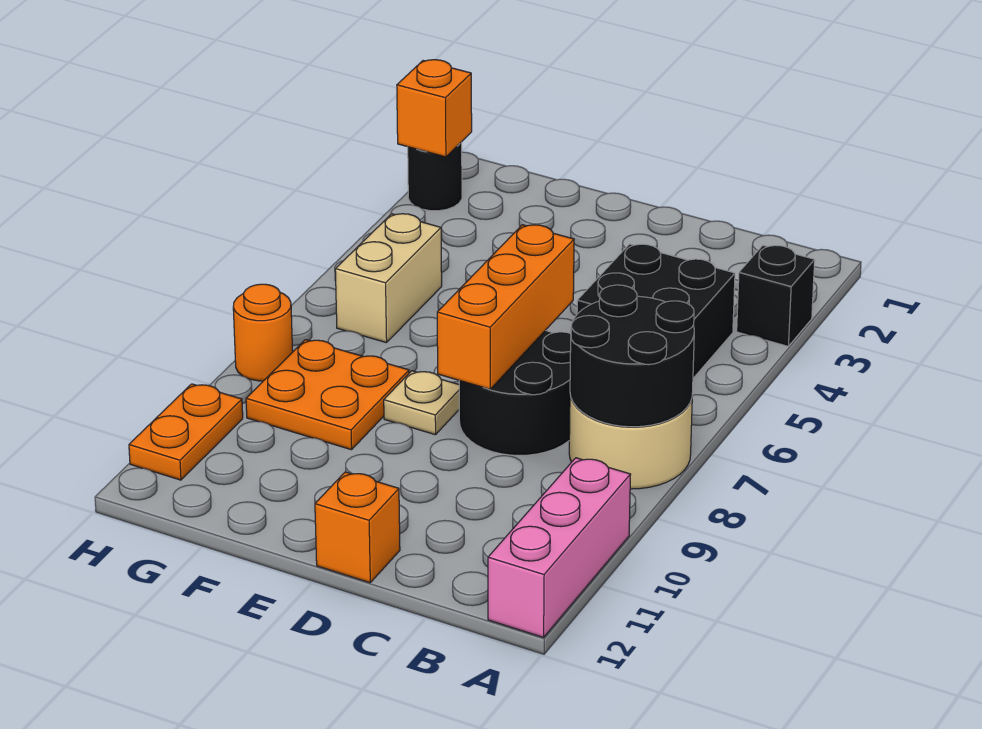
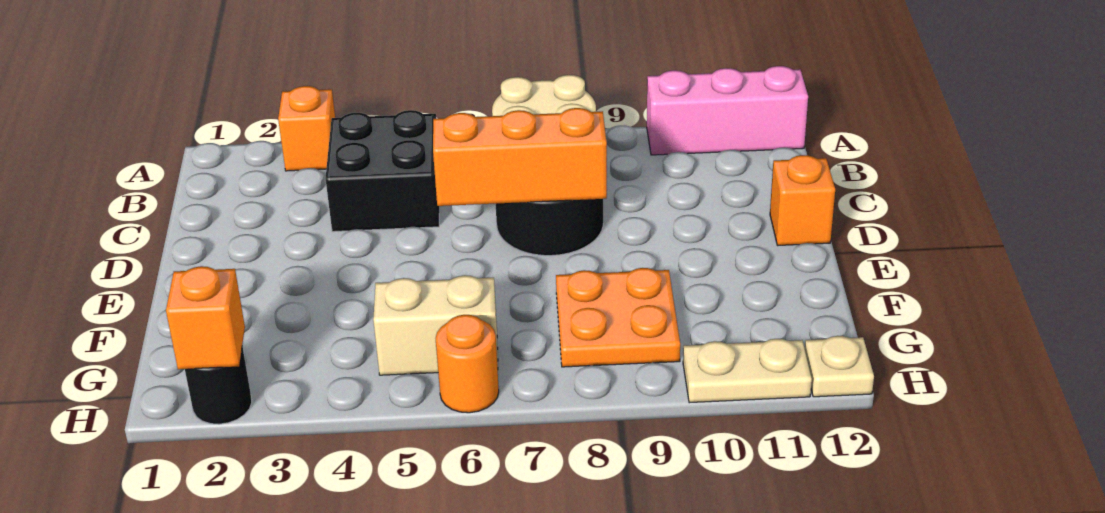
black brick A3 level 1 -> orange brick A3 level 1
black round brick A7:B8 level 2 -> none
tan plate E8 level 1 -> tan plate H12 level 1
orange round brick H8 level 1 -> orange round brick H6 level 1
orange plate H10:H11 level 1 -> tan plate H10:H11 level 1

